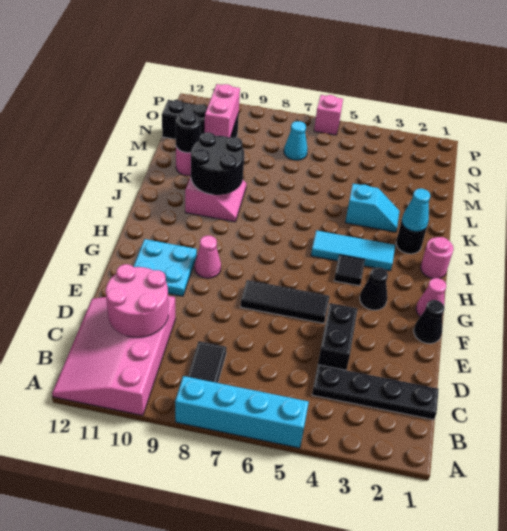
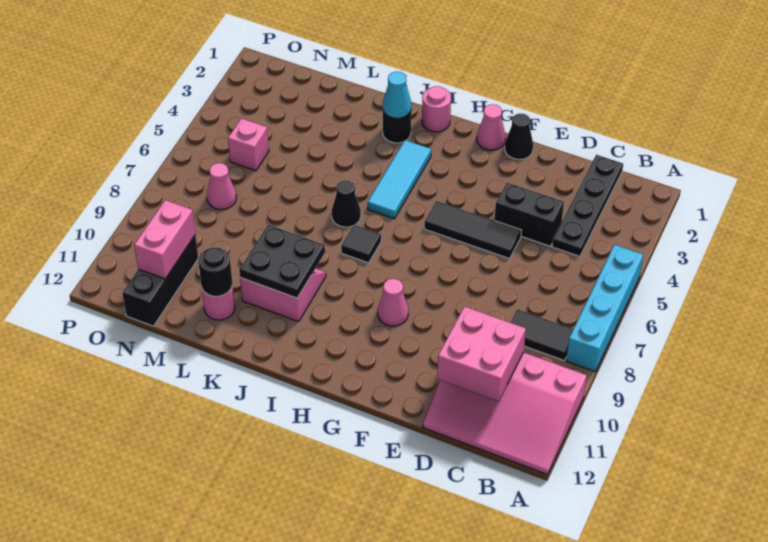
pink round brick C10:D11 level 2 -> pink brick C10:D11 level 2
black tile F5:F7 level 1 -> black tile E5:G5 level 1
cyan plate F10:G11 level 1 -> none
black cone G3 level 1 -> black cone J6 level 1
black tile H4 level 1 -> black tile I7 level 1
black round brick J9:K10 level 2 -> black plate J9:K10 level 2
cyan slope K3:K4 level 1 top 4 -> none
pink brick M10:N10 level 2 -> pink brick N10:N11 level 2
cyan cone N7 level 1 -> pink cone N7 level 1
pink brick P6 level 1 -> pink brick N5 level 1

